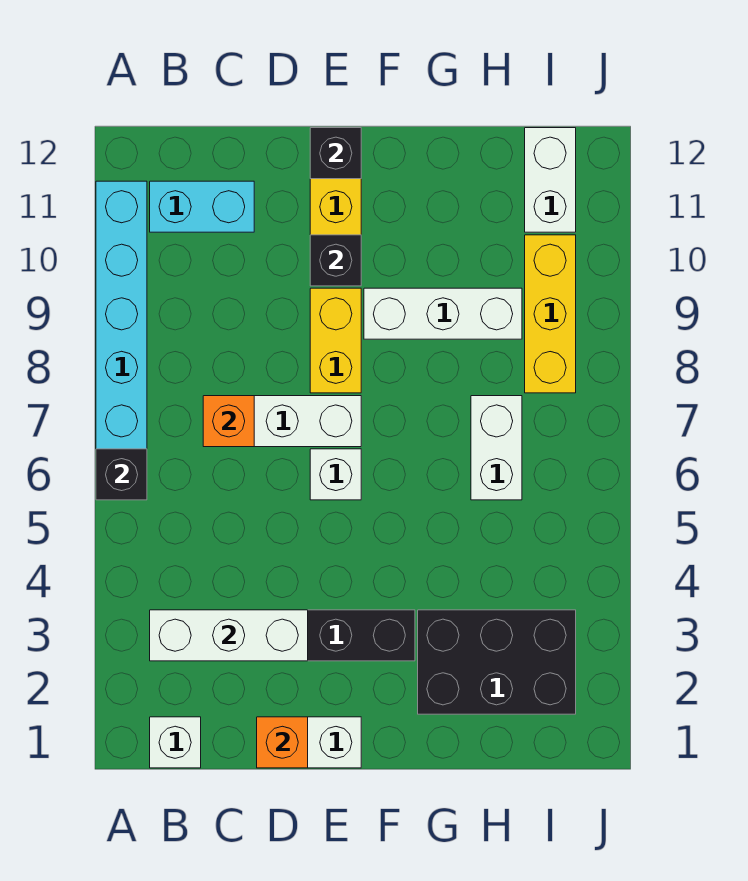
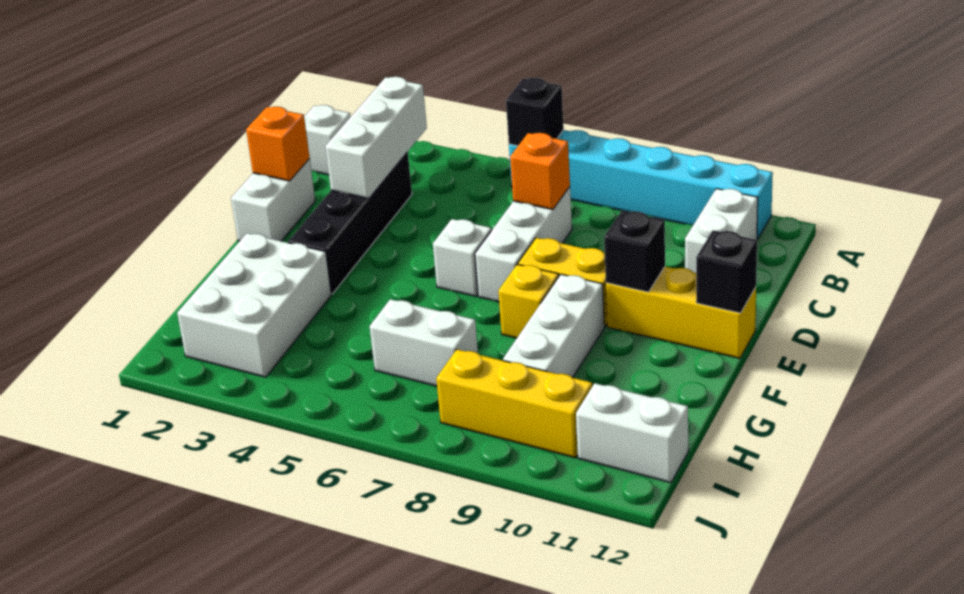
cyan brick B11:C11 level 1 -> white brick B11:C11 level 1
none -> yellow brick F8 level 1
black brick G2:I3 level 1 -> white brick G2:I3 level 1

